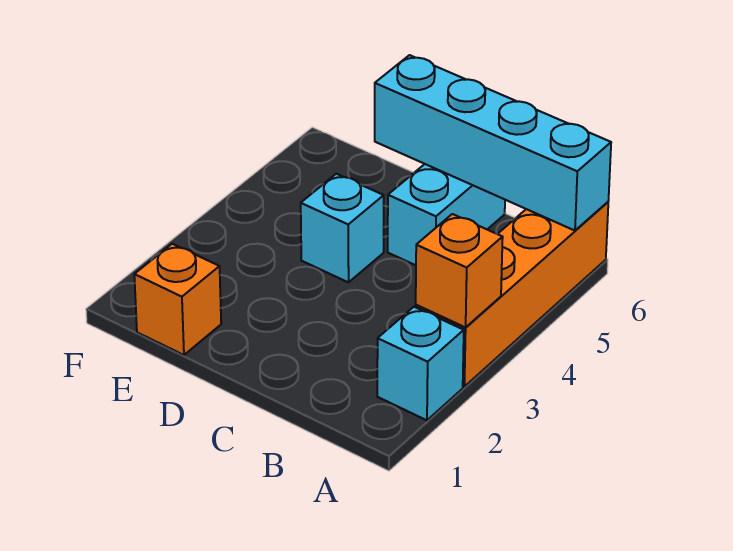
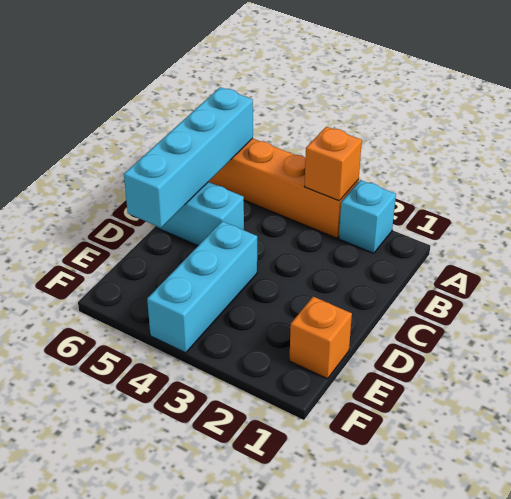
cyan brick D4 level 1 -> cyan brick D4:F4 level 1

